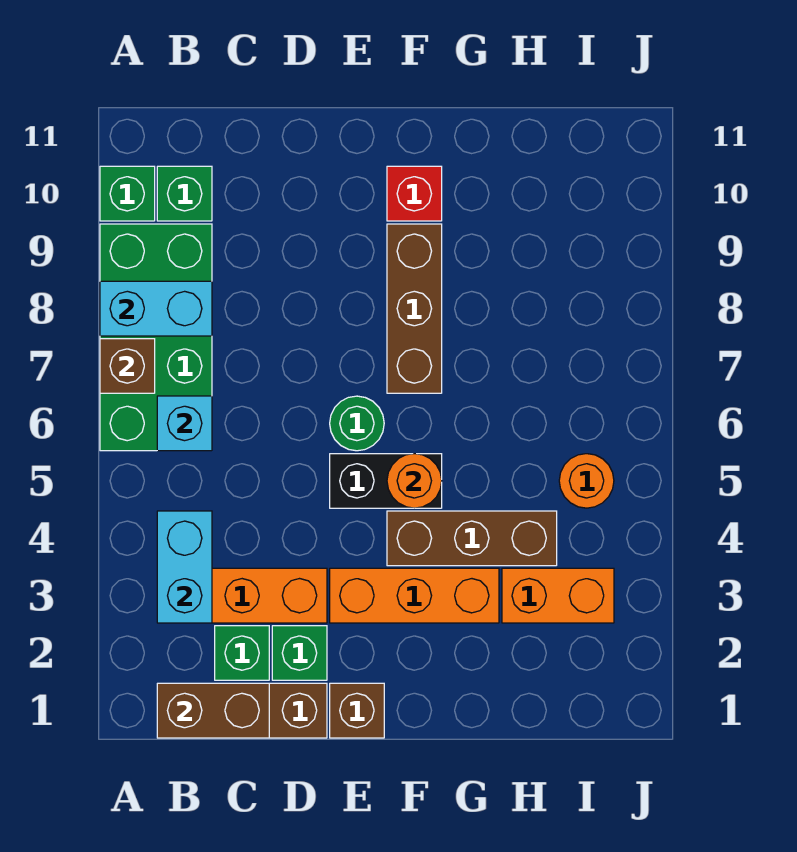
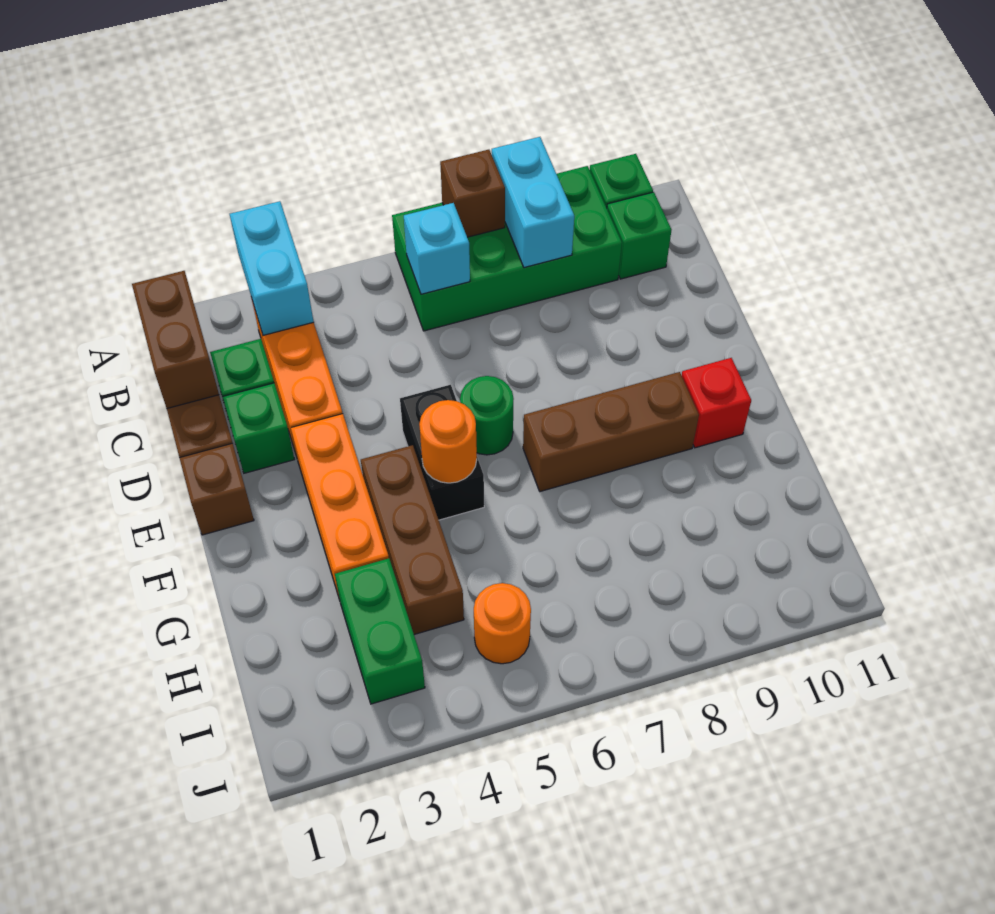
cyan brick B3:B4 level 2 -> cyan brick A3:B3 level 2
orange brick H3:I3 level 1 -> green brick H3:I3 level 1

